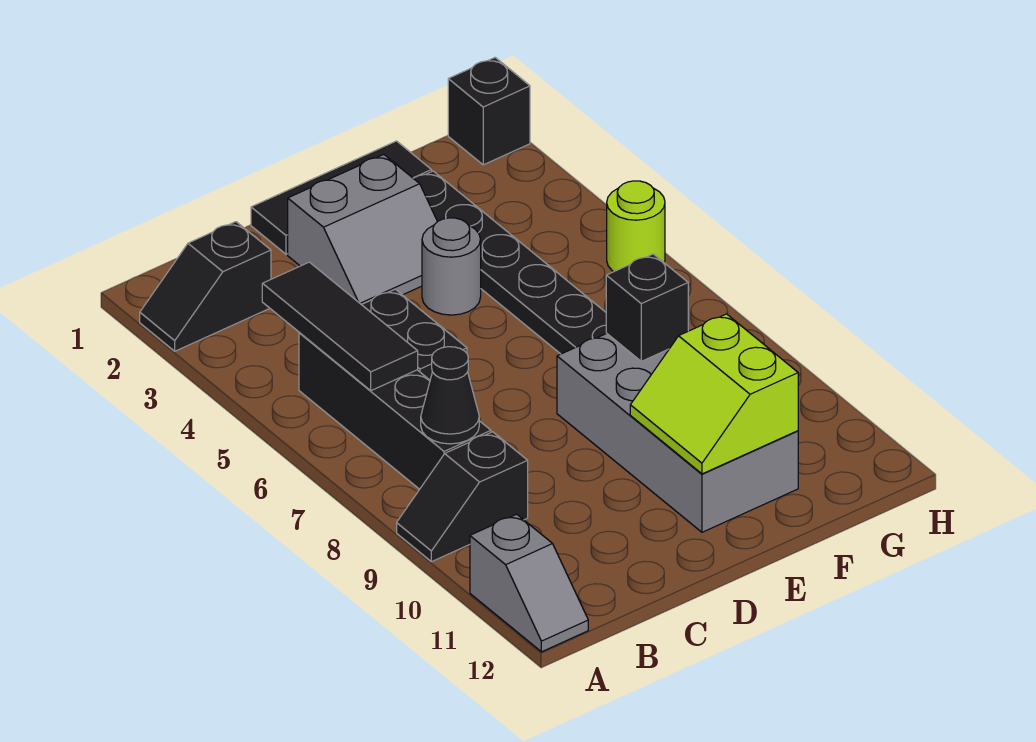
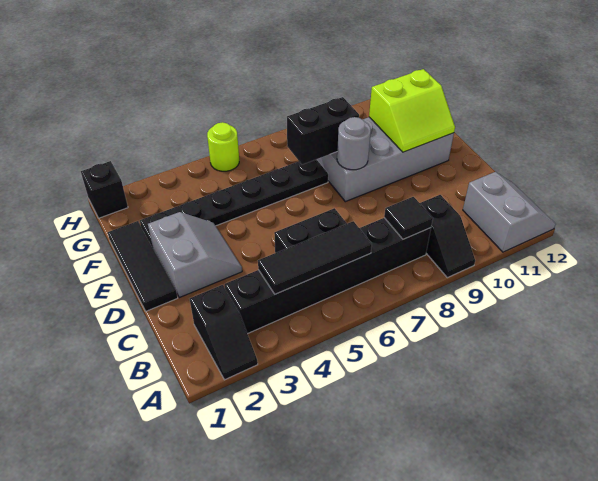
grey slope A11:A12 level 1 top 11 -> grey slope A11:B12 level 1 top 11
black brick B5:B8 level 1 -> black brick B3:B8 level 1
black cone B8 level 2 -> black tile B8 level 2
grey round brick E4 level 1 -> grey round brick E8 level 2
black brick F8 level 2 -> black brick F7:F8 level 2

